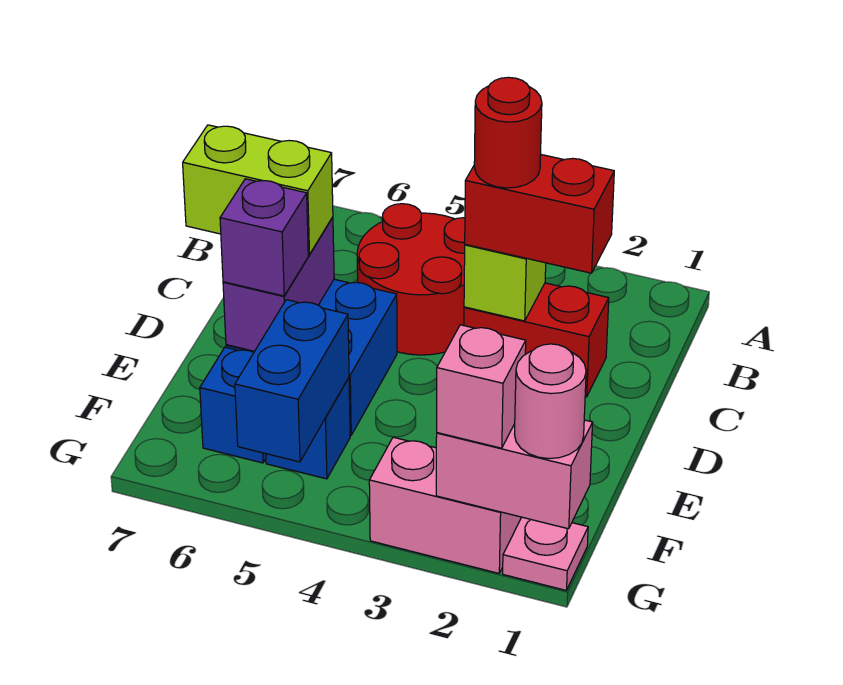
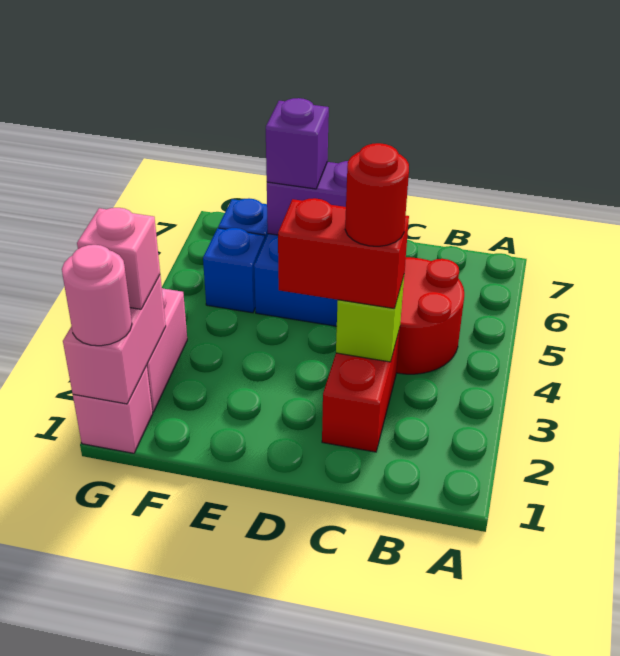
red brick C2:C3 level 3 -> red brick C3:D3 level 3
lime brick D6:D7 level 3 -> none
blue brick F5:G5 level 2 -> none
pink plate G1 level 1 -> pink brick G1 level 1

